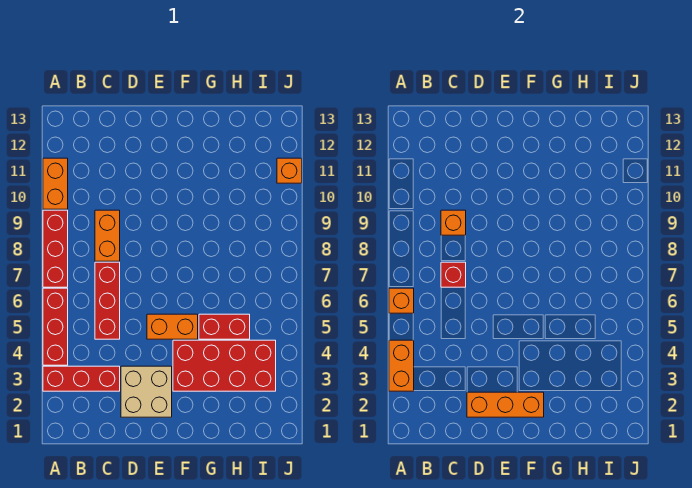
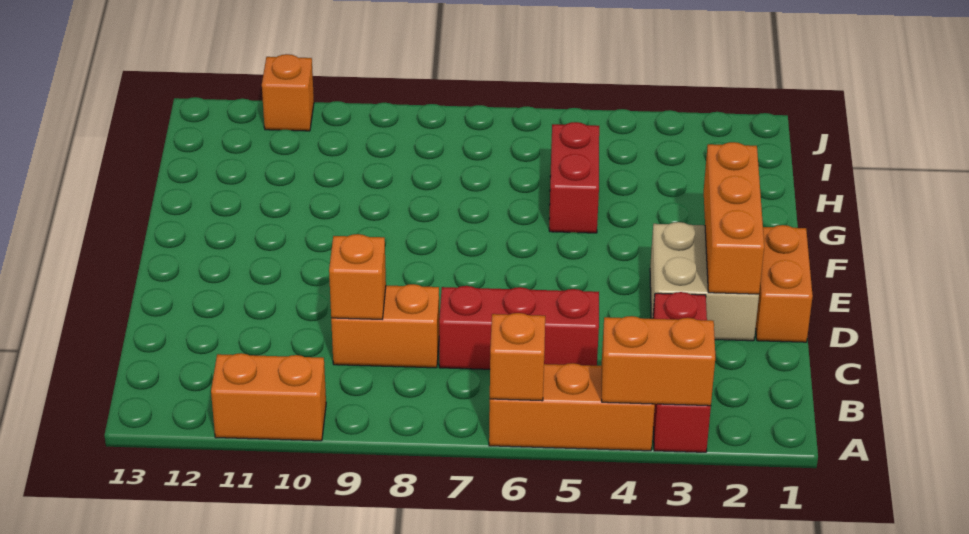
red brick A4:A6 level 1 -> orange brick A4:A6 level 1
red brick A7:A9 level 1 -> none
red brick C7 level 2 -> none
orange brick E5:F5 level 1 -> orange brick D1:E1 level 1
red brick F3:I4 level 1 -> none

